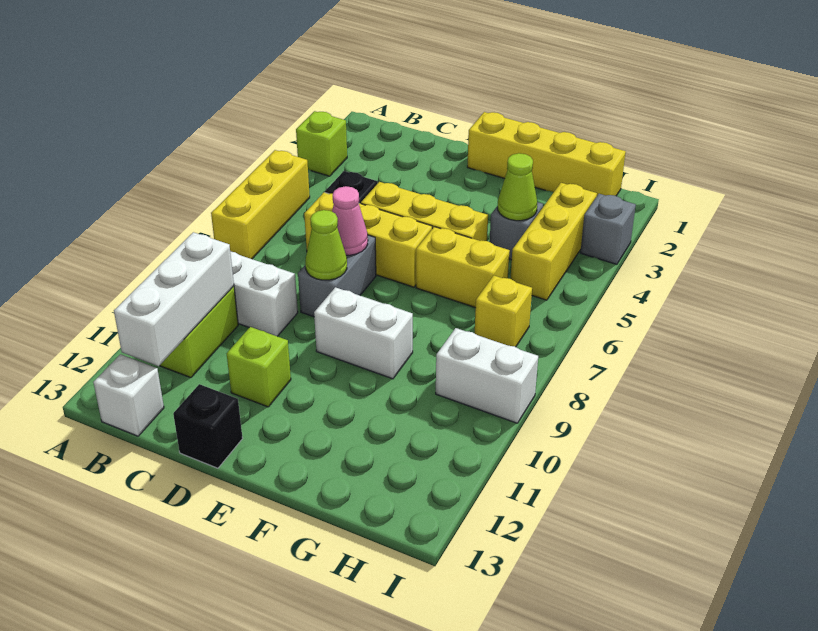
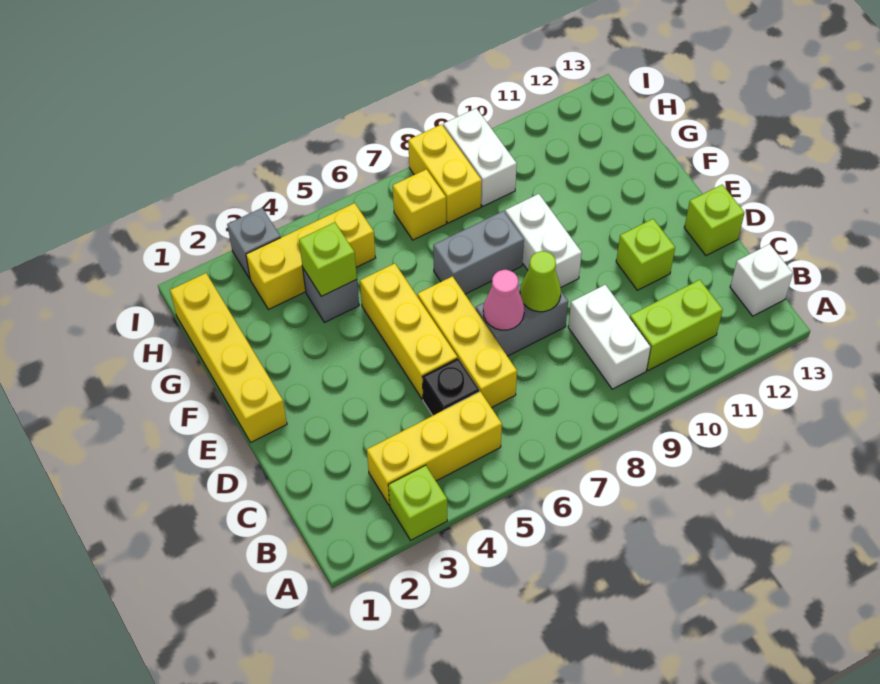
yellow brick A5:A7 level 1 -> yellow brick B3:B5 level 1
white brick B10:B12 level 2 -> none
black brick D13 level 1 -> lime brick D13 level 1
yellow brick F6:G6 level 1 -> yellow brick H8:I8 level 1
none -> grey brick F7:F8 level 1
lime cone G4 level 2 -> lime brick G4 level 2

